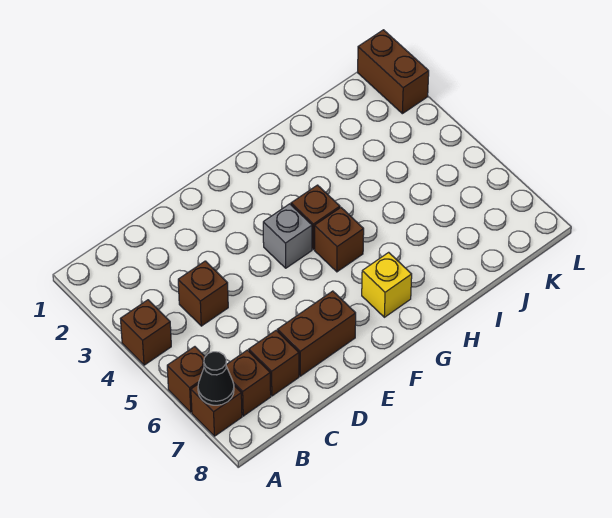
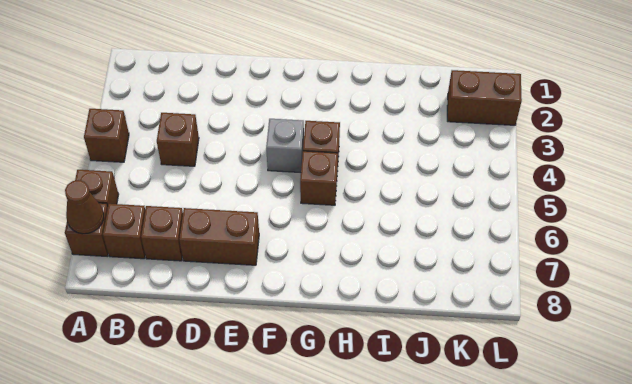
black cone A7 level 2 -> brown cone A7 level 2
yellow brick G7 level 1 -> none
brown brick L1:L2 level 1 -> brown brick K2:L2 level 1

